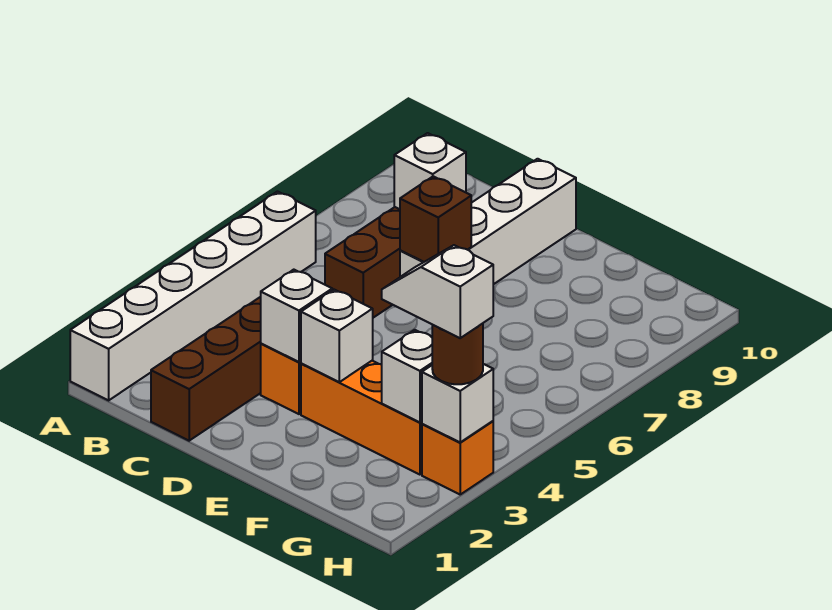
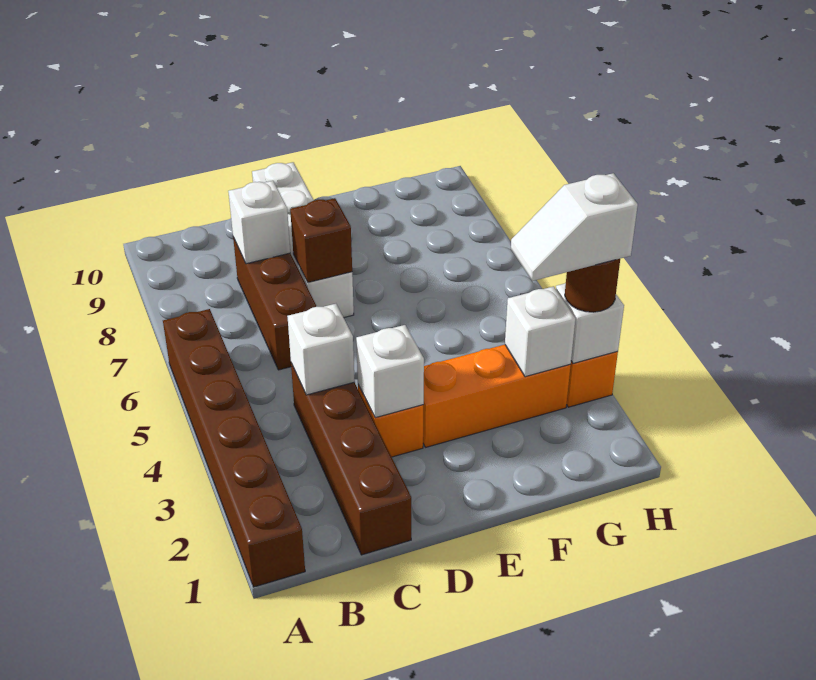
white brick A1:A6 level 1 -> brown brick A1:A6 level 1
white brick E3 level 2 -> white brick C4 level 2

